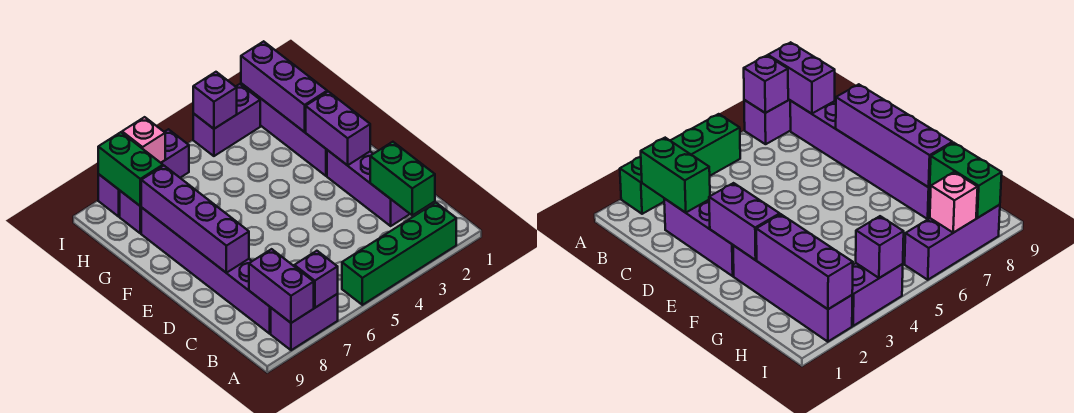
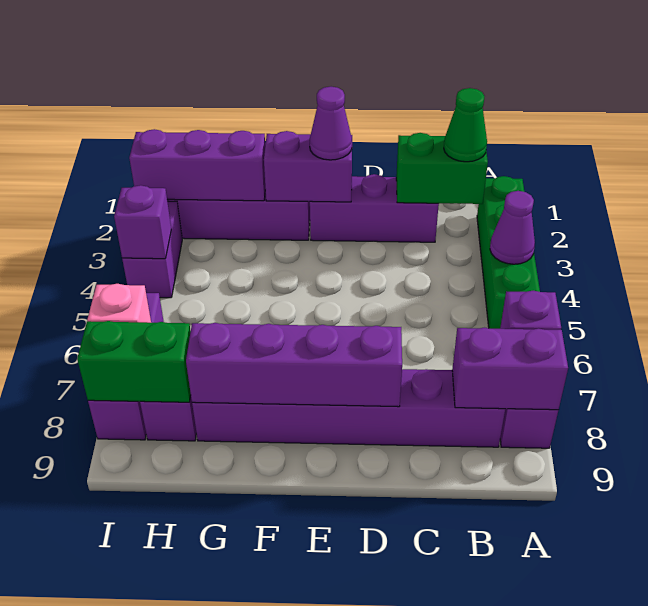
none -> purple cone A4 level 2
none -> green cone B2 level 3
none -> purple cone E2 level 3

